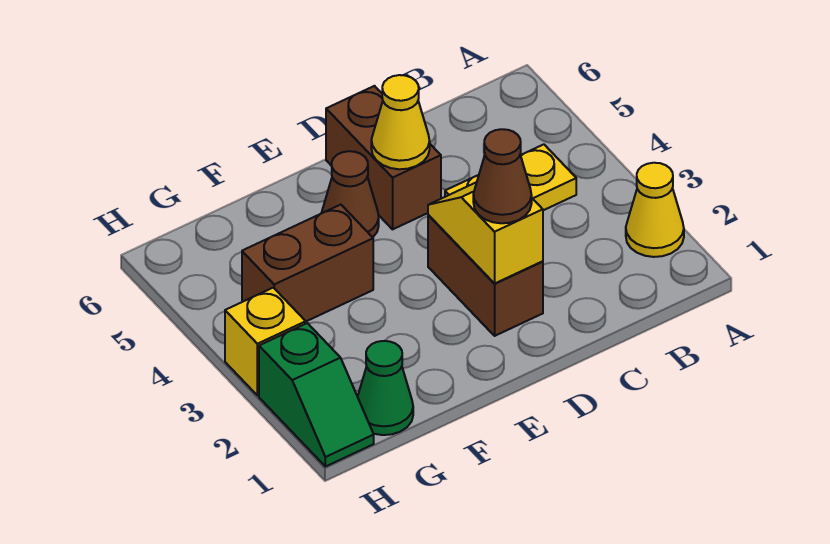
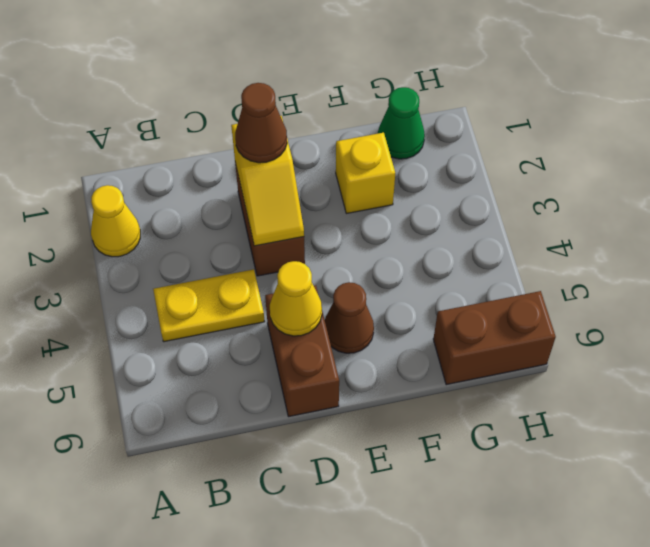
brown brick F4:G4 level 1 -> brown brick G6:H6 level 1
green slope H1:H2 level 1 top 2 -> none
yellow brick H3 level 1 -> yellow brick F2 level 1

